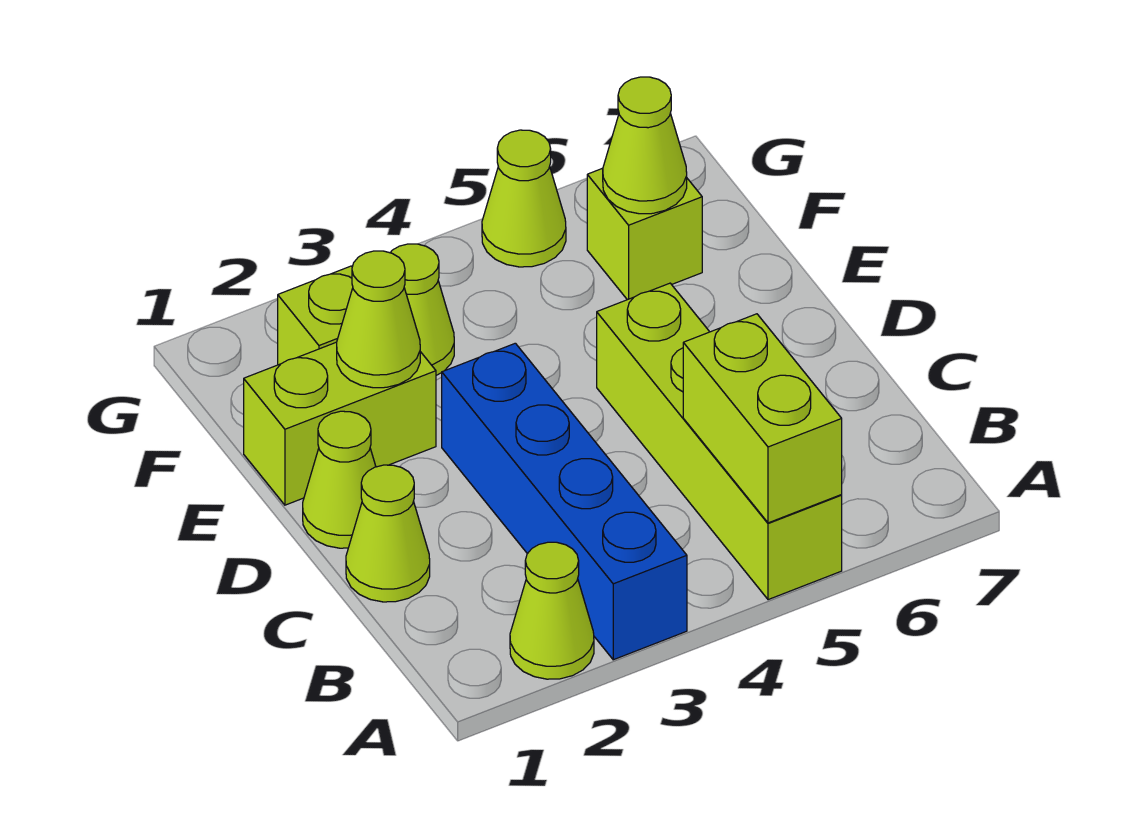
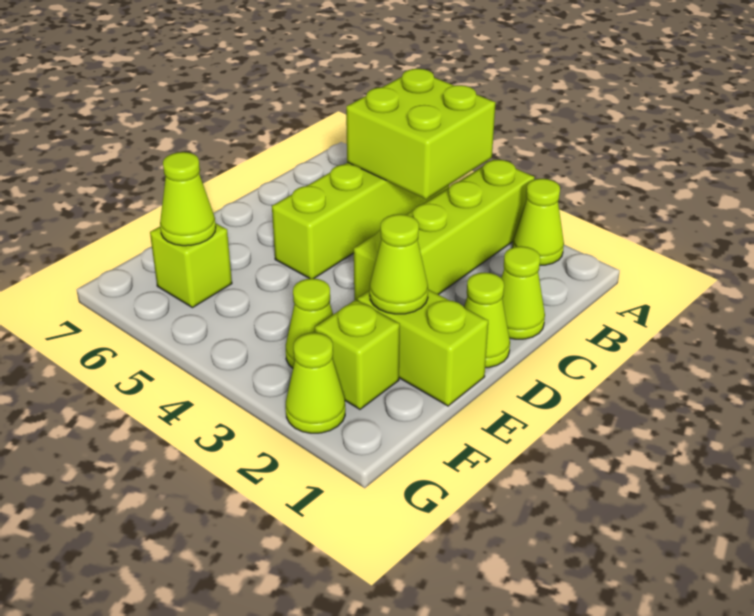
blue brick A3:D3 level 1 -> lime brick A3:D3 level 1
lime brick A5:B5 level 2 -> lime brick A4:B5 level 2
lime cone G5 level 1 -> lime cone G2 level 1

